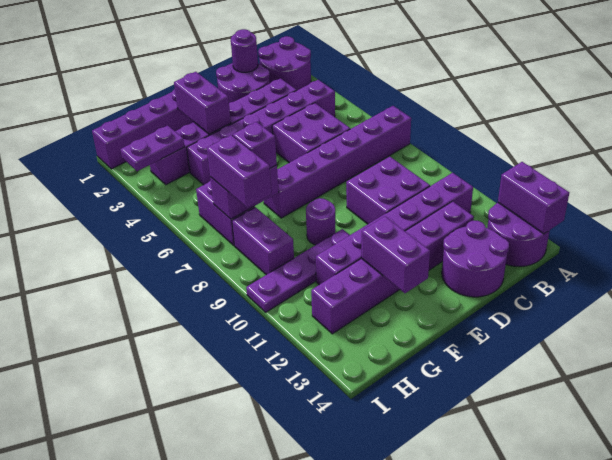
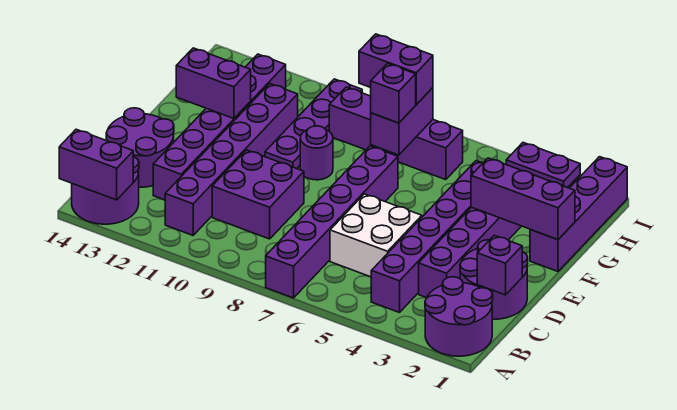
purple round brick C1 level 2 -> purple brick C1 level 2
purple brick C5:D6 level 1 -> white brick C5:D6 level 1
purple brick F2:F3 level 2 -> purple brick F1:F3 level 2
purple plate H3:I3 level 2 -> purple plate H2:H3 level 2

